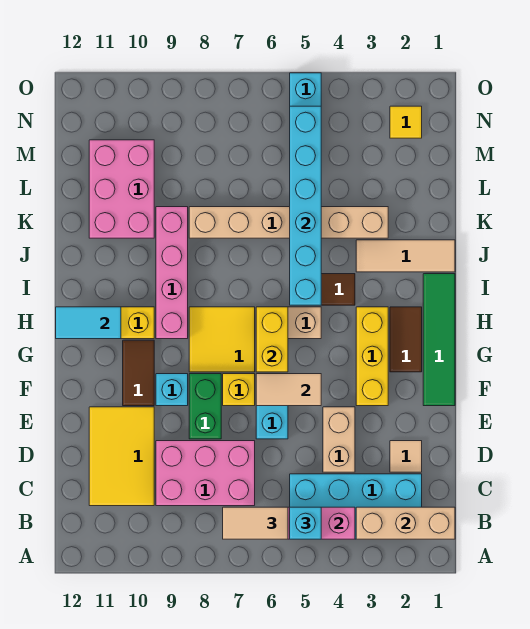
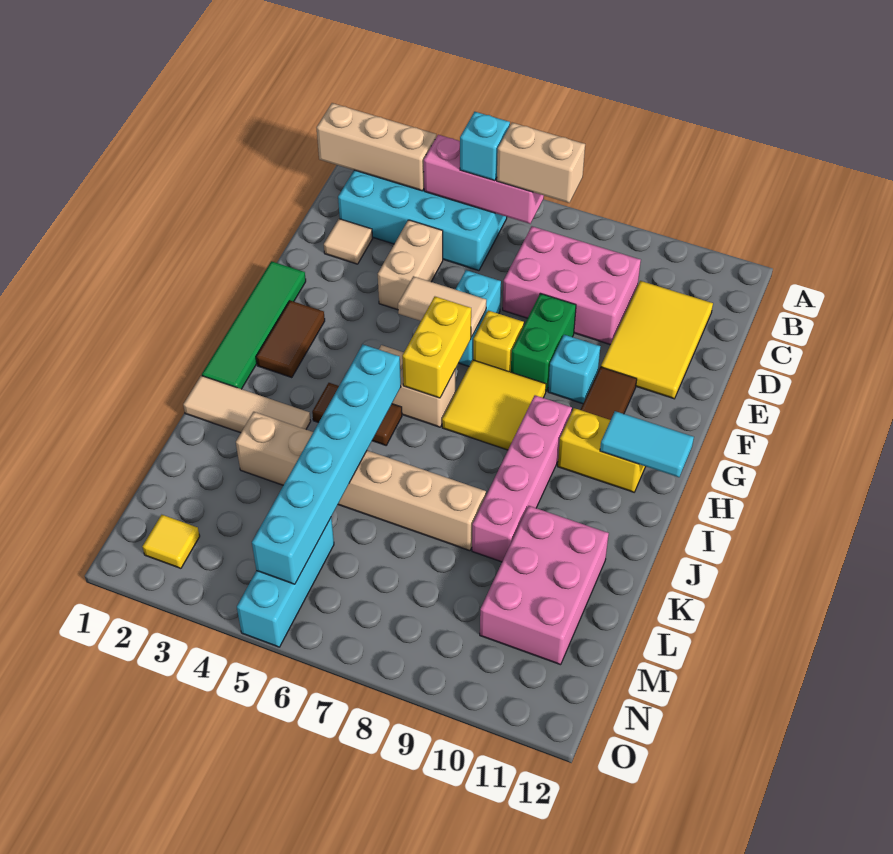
tan tile B6:B7 level 3 -> tan brick B6:B7 level 3
yellow brick F3:H3 level 1 -> none

